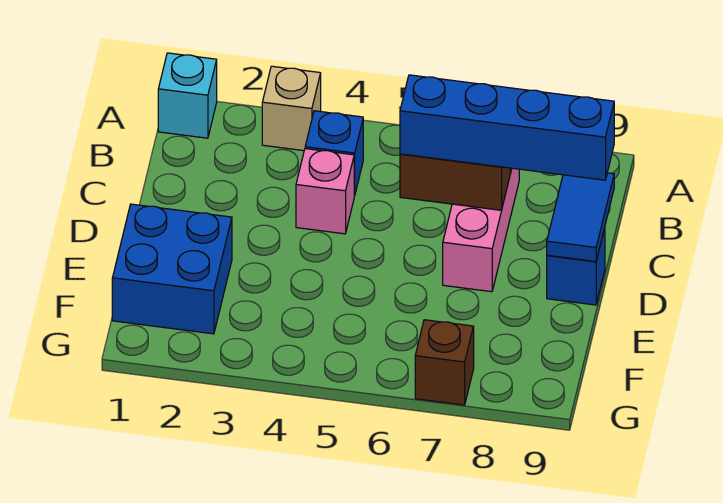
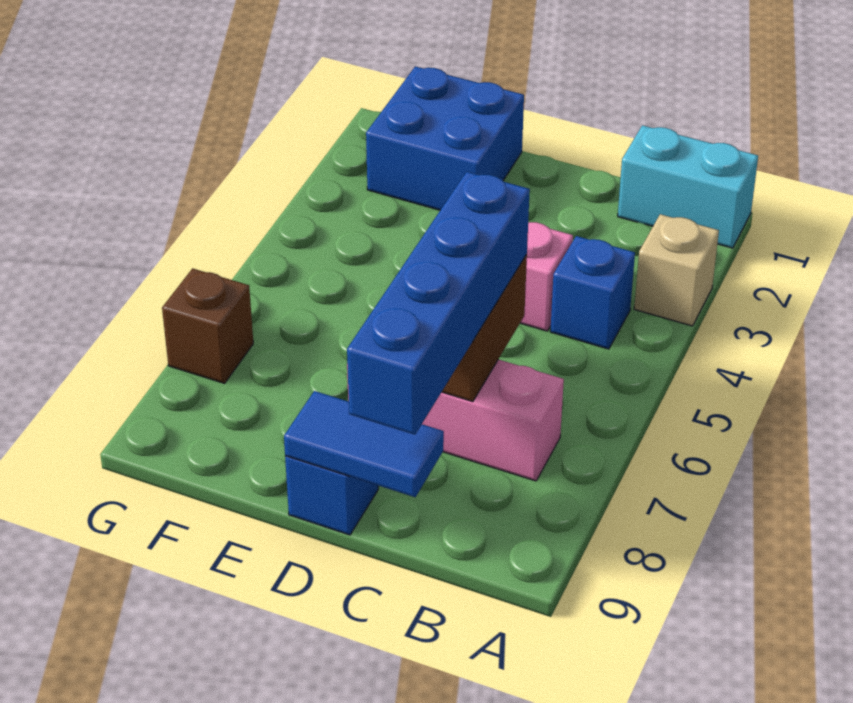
cyan brick A1 level 1 -> cyan brick A1:B1 level 1

